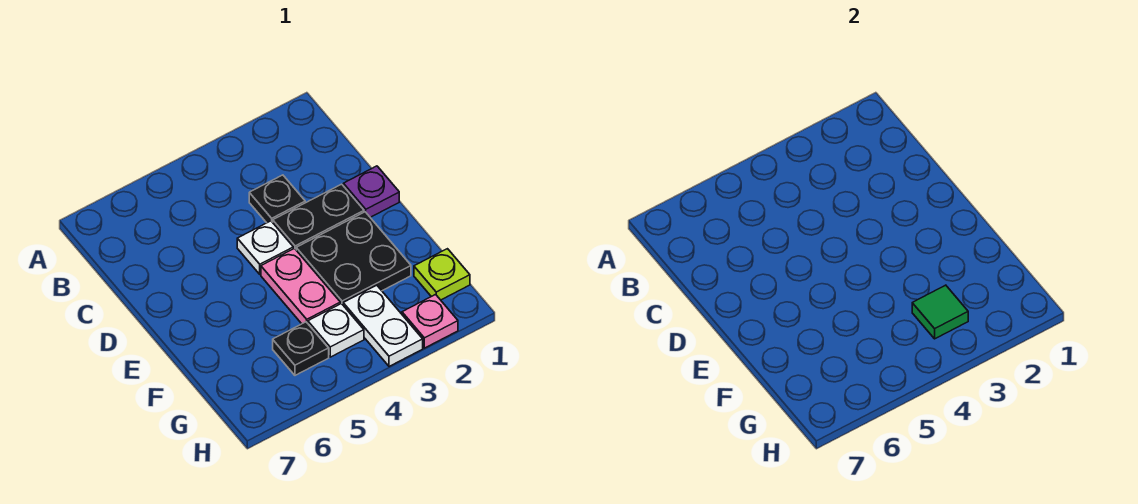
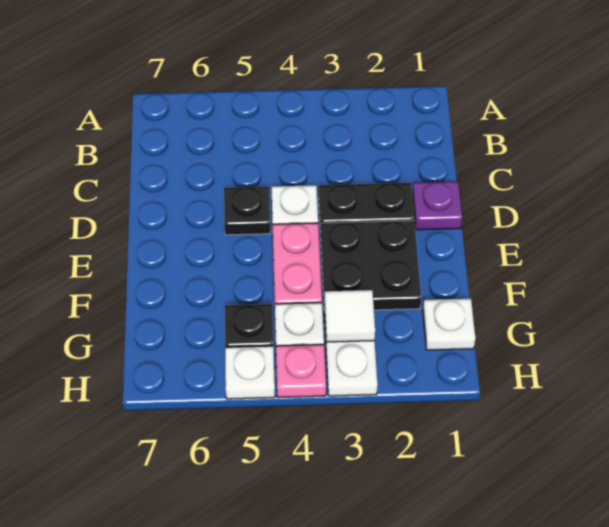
black plate C3 level 1 -> black plate D5 level 1
lime plate G1 level 1 -> white plate G1 level 1
green tile G3 level 2 -> white tile G3 level 2
pink plate H2 level 1 -> pink plate H4 level 1
none -> white plate H5 level 1

